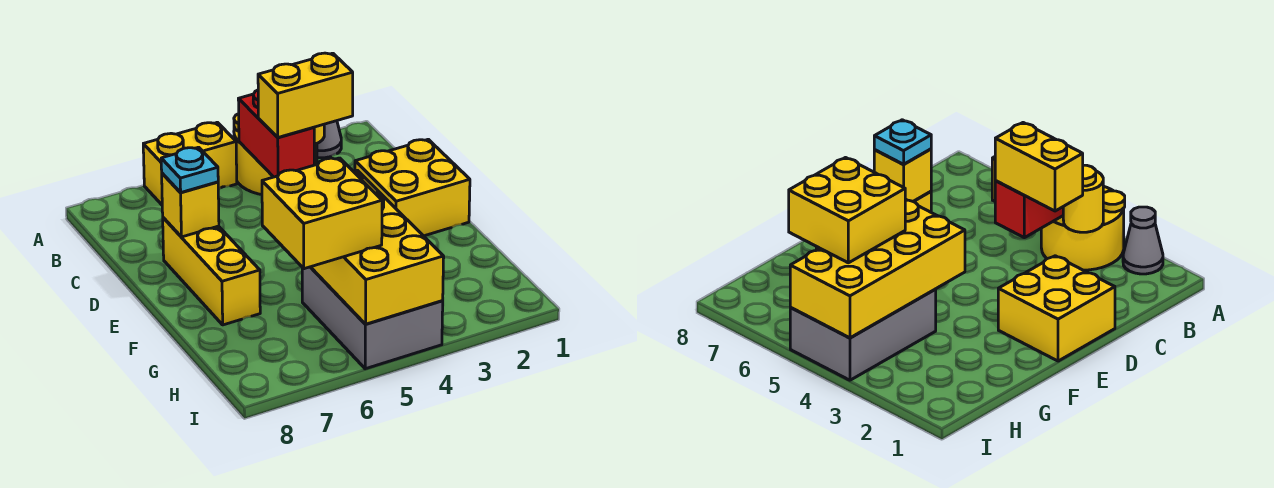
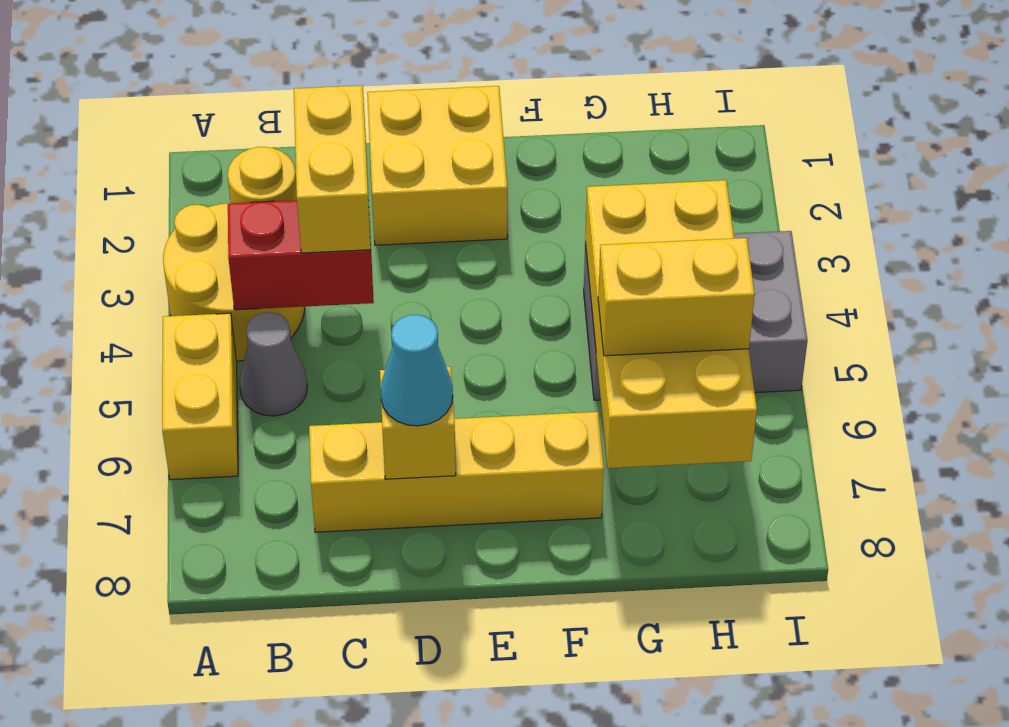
grey cone A2 level 1 -> grey cone B5 level 1
yellow brick D7:F7 level 1 -> yellow brick C7:F7 level 1
cyan plate D7 level 3 -> cyan cone D7 level 3
yellow brick F4:I5 level 2 -> yellow brick G4:H7 level 2
yellow brick G5:H6 level 3 -> yellow brick G6:H6 level 3

